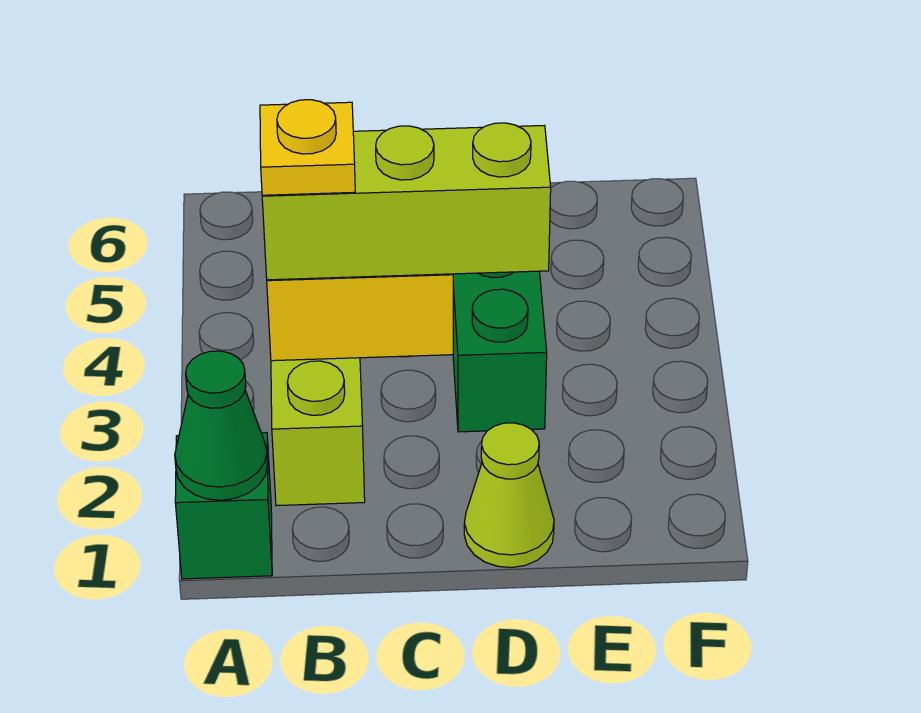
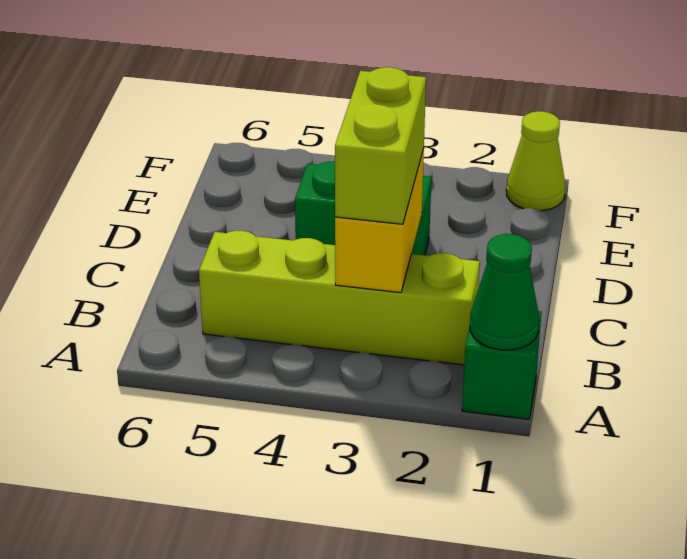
lime brick B3:D3 level 3 -> lime brick B3:C3 level 3
yellow plate B3 level 4 -> none
lime cone D1 level 1 -> lime cone F1 level 1

